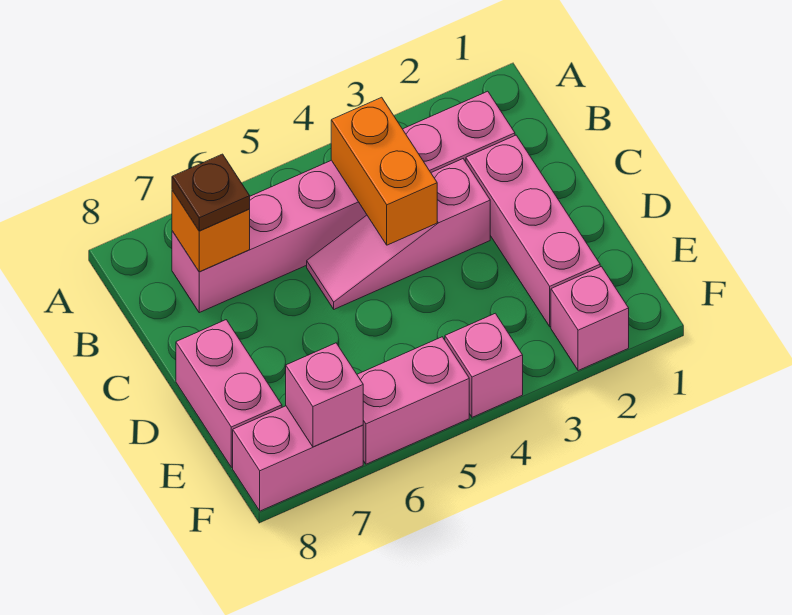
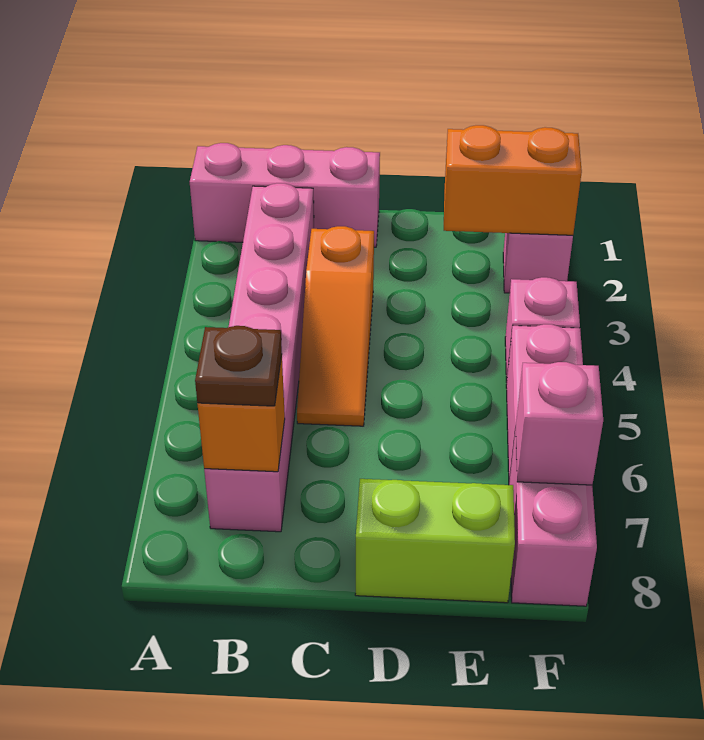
orange brick B4:C4 level 2 -> orange brick E2:F2 level 2
pink brick C2:E2 level 1 -> pink brick A1:C1 level 1
pink slope C3:C5 level 1 top 3 -> orange slope C3:C5 level 1 top 3
pink brick D8:E8 level 1 -> lime brick D8:E8 level 1

